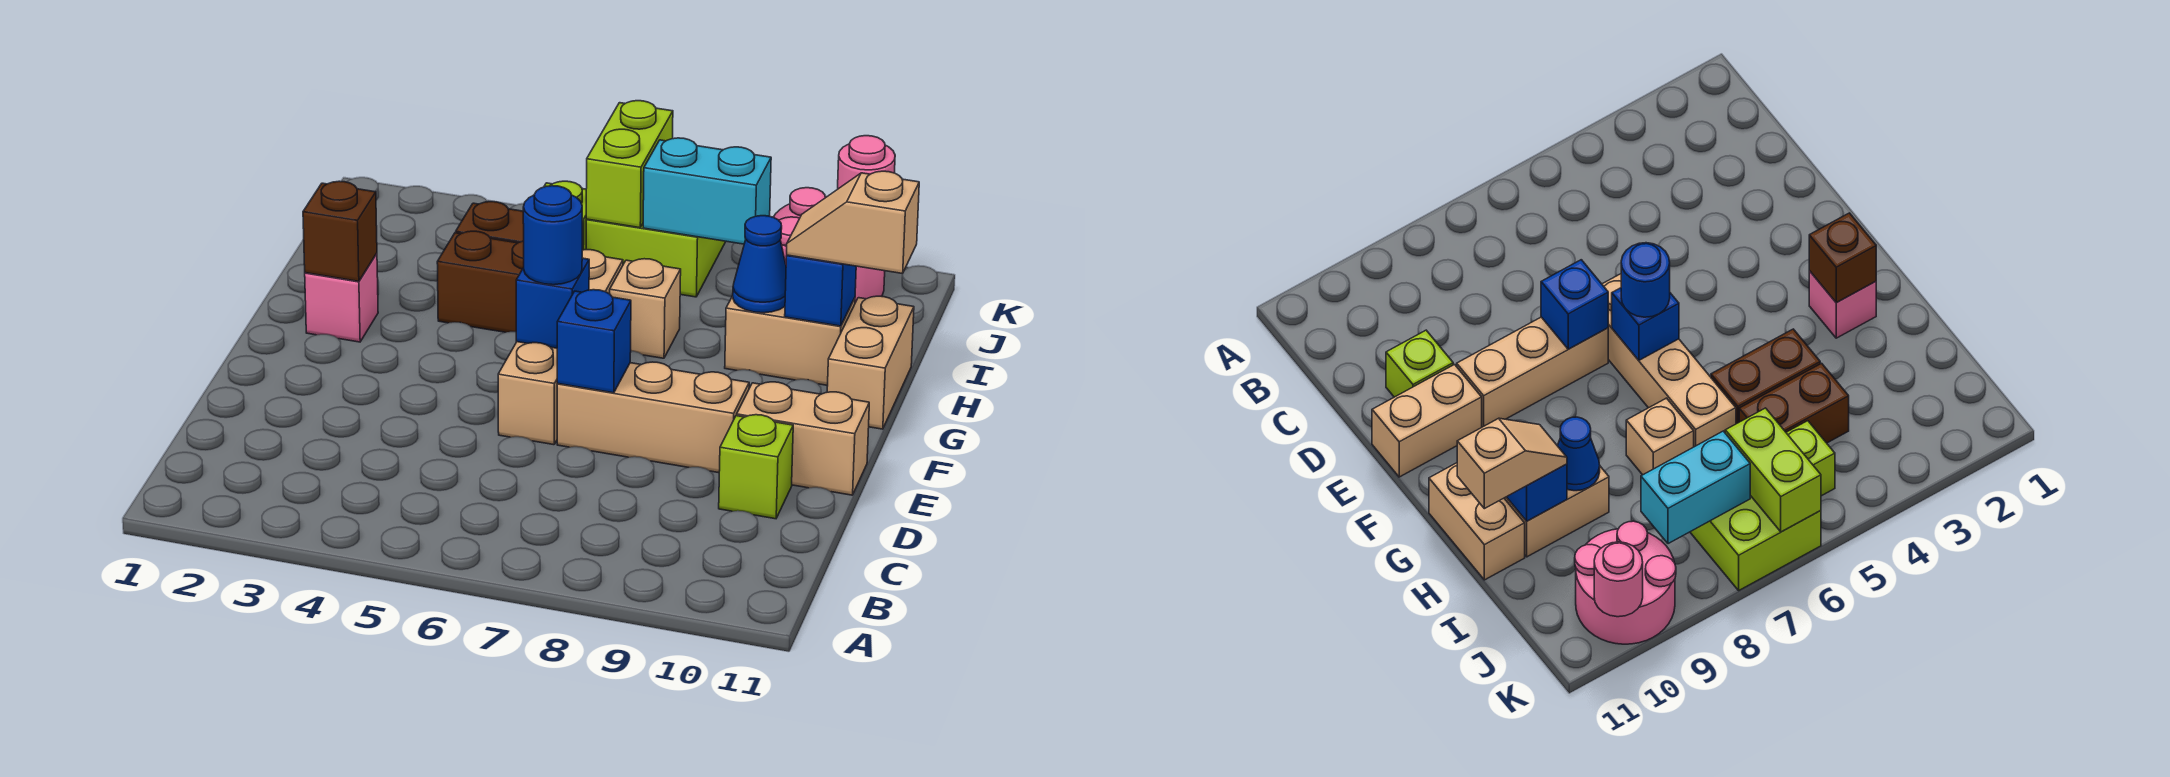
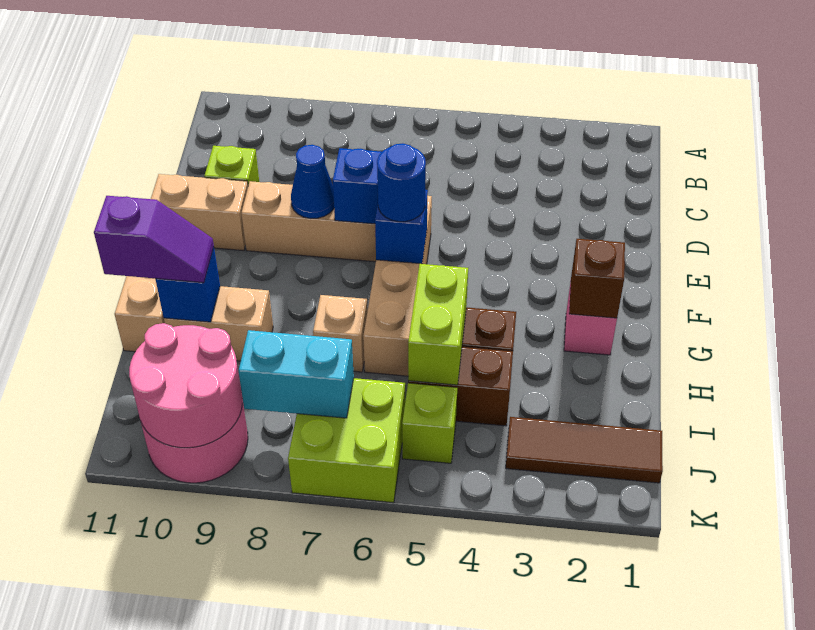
blue cone H9 level 2 -> blue cone E8 level 2
tan slope H10:H11 level 3 top 11 -> purple slope H10:H11 level 3 top 11
none -> brown tile J1:J3 level 1
lime brick J6:K6 level 2 -> lime brick H5:I5 level 2
pink round brick K10 level 2 -> pink round brick J9:K10 level 2

